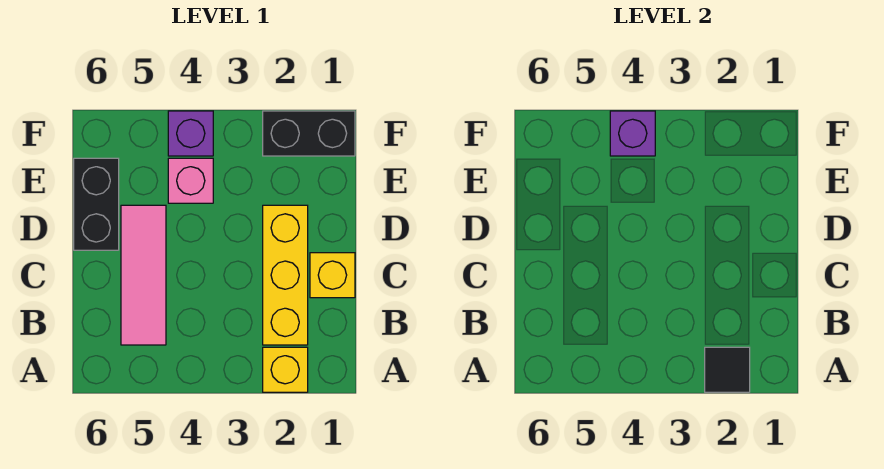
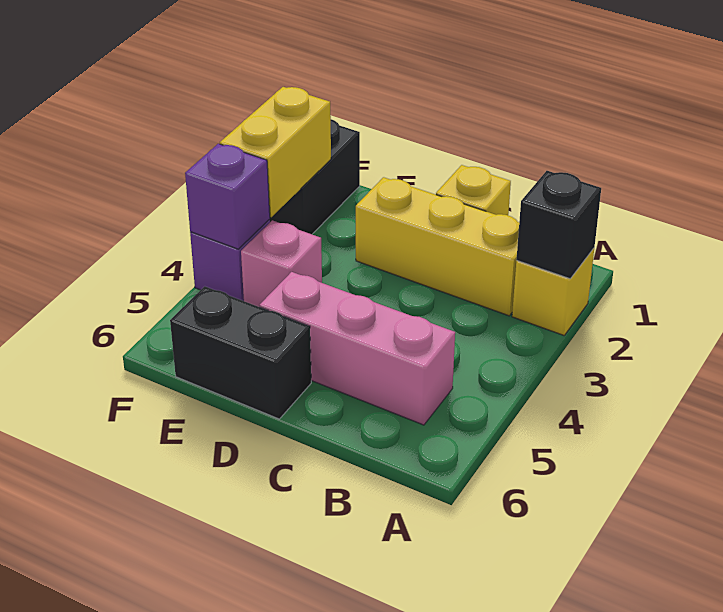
black tile A2 level 2 -> black brick A2 level 2
pink tile B5:D5 level 1 -> pink brick B5:D5 level 1
none -> yellow brick F2:F3 level 2

